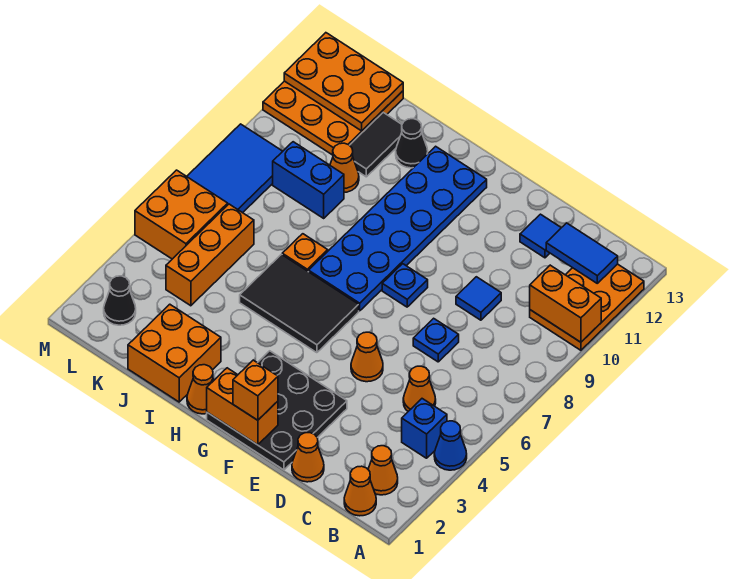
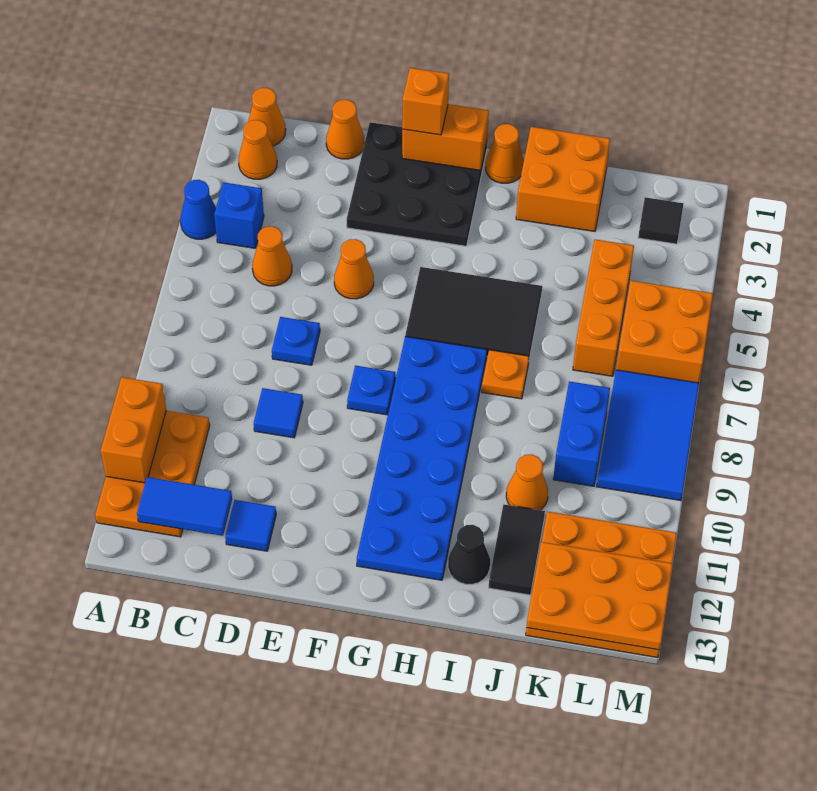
orange brick A10:B10 level 2 -> orange brick A10:A11 level 2
blue brick J9:K9 level 1 -> blue brick K8:K9 level 1
black cone L2 level 1 -> black tile L2 level 1

